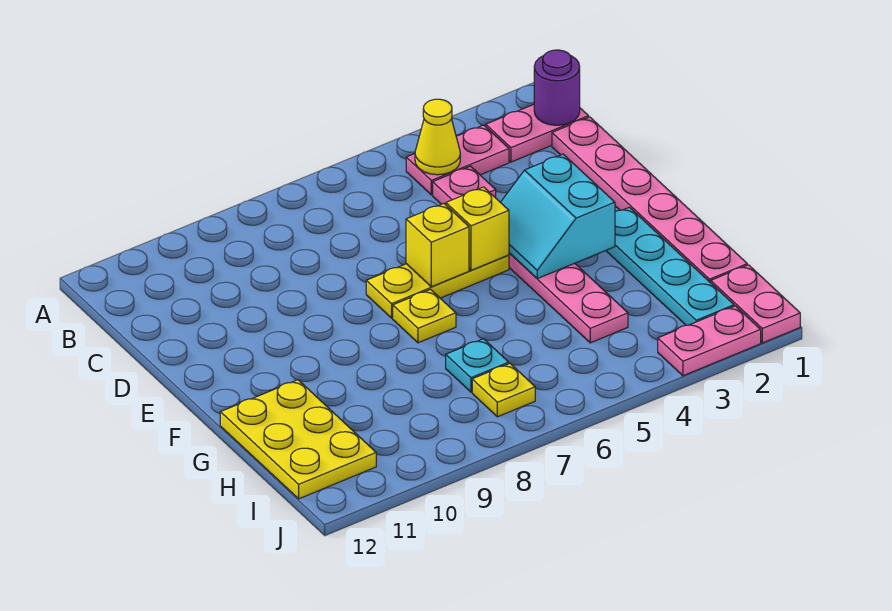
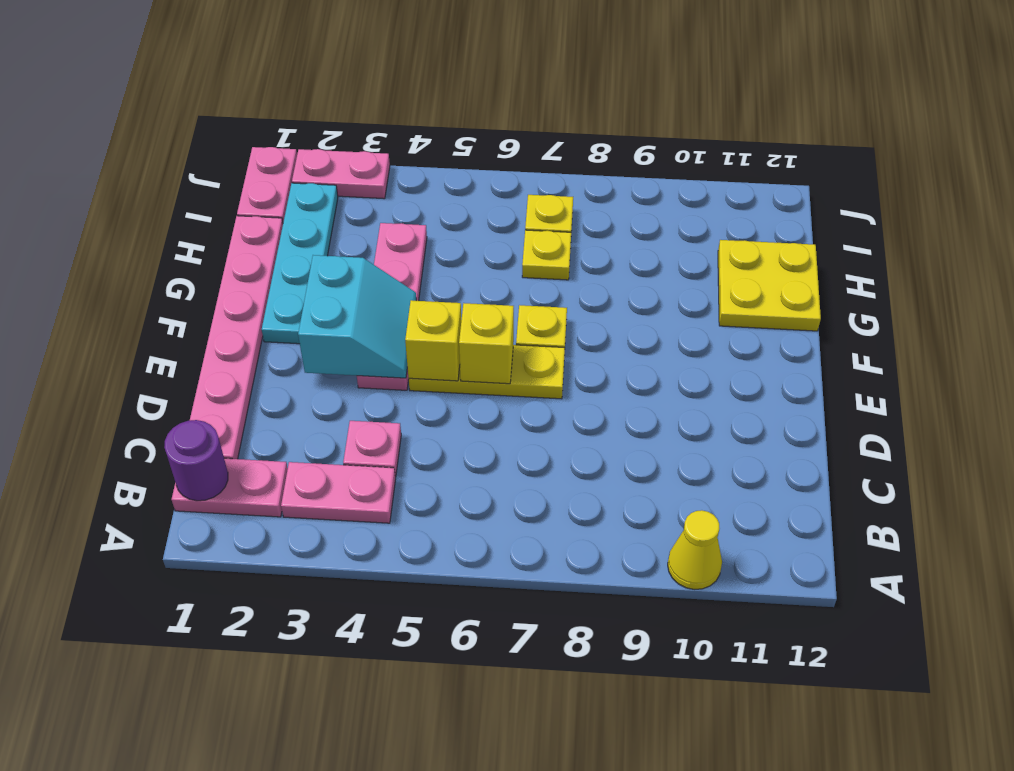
yellow cone B4 level 2 -> yellow cone A10 level 1
yellow plate G11:I12 level 1 -> yellow plate G11:H12 level 1
cyan plate H7 level 1 -> yellow plate H7 level 1

